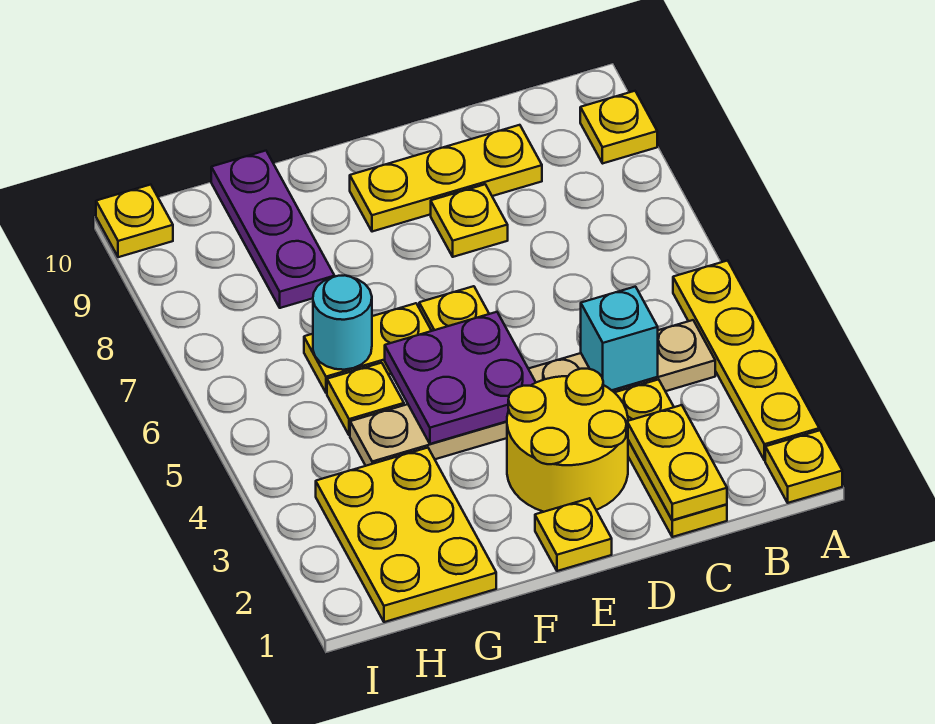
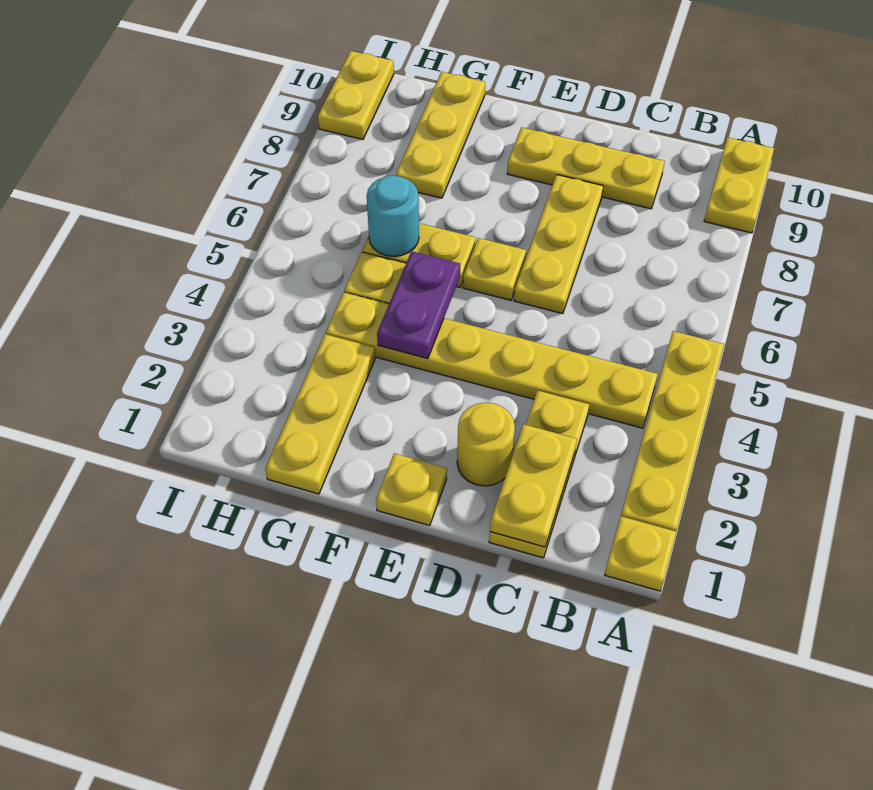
yellow plate A9 level 1 -> yellow plate A9:A10 level 1
tan plate B4:G4 level 1 -> yellow plate B4:G4 level 1
cyan brick C4 level 2 -> none
yellow round brick D2:E3 level 1 -> yellow round brick D2 level 1
yellow plate D8 level 1 -> yellow plate D6:D8 level 1
purple plate E4:F5 level 2 -> purple plate F4:F5 level 2
yellow plate G1:H3 level 1 -> yellow plate G1:G3 level 1
purple plate G8:G10 level 1 -> yellow plate G8:G10 level 1
yellow plate I10 level 1 -> yellow plate I9:I10 level 1

